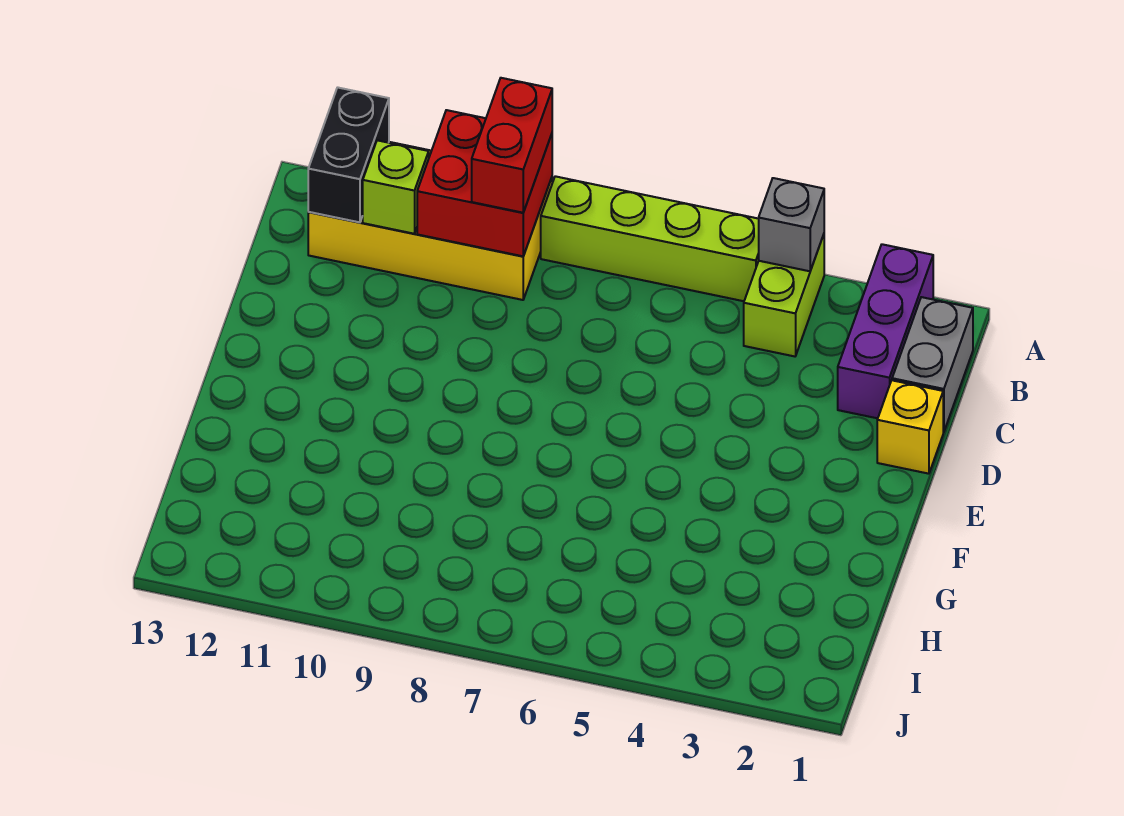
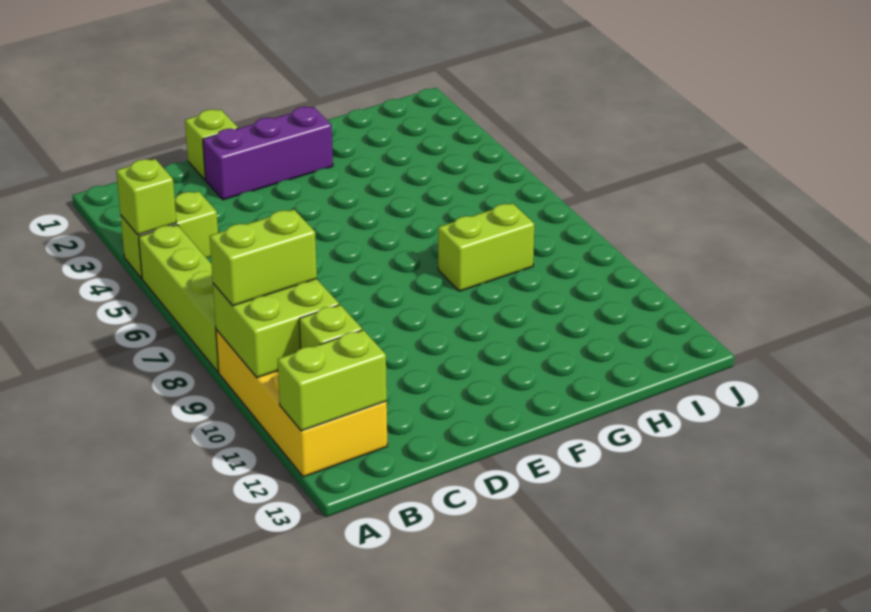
purple brick A2:C2 level 1 -> purple brick D2:F2 level 1
grey brick A4 level 2 -> lime brick A4 level 2
red brick A9:B10 level 2 -> lime brick A9:B10 level 2
red brick A9:B9 level 3 -> lime brick A9:B9 level 3
black brick A12:B12 level 2 -> lime brick A12:B12 level 2
grey brick B1:C1 level 1 -> none
yellow brick D1 level 1 -> lime brick D1 level 1
none -> lime brick G8:H8 level 1

